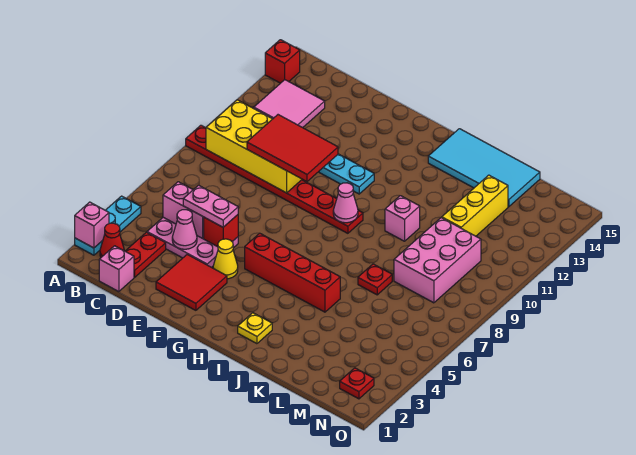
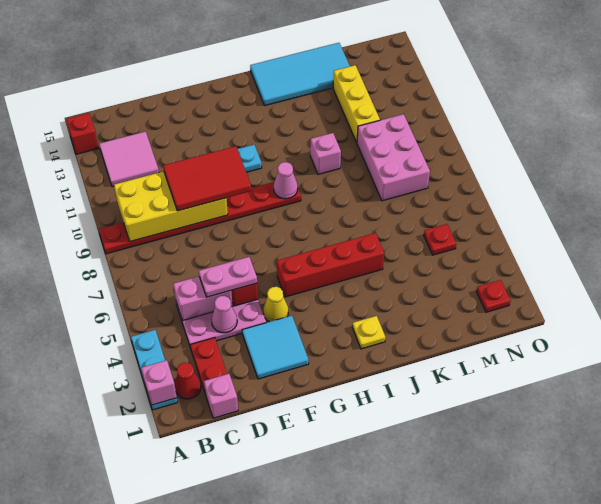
red tile E2:F3 level 1 -> cyan tile E2:F3 level 1
red plate K7 level 1 -> red plate M5 level 1

